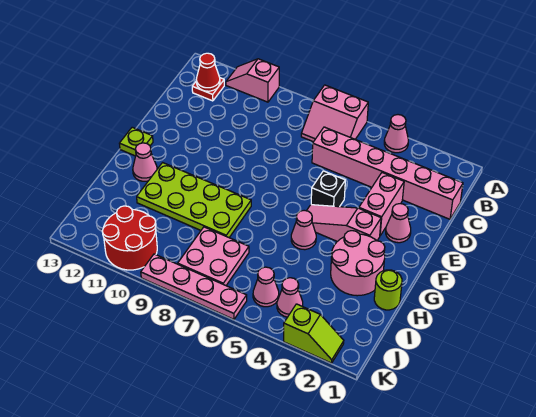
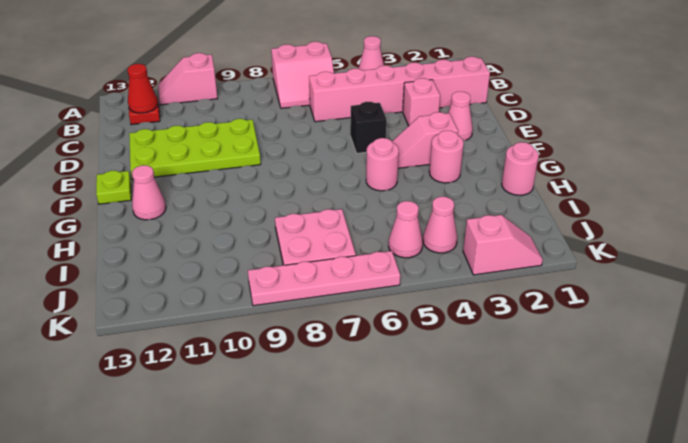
pink brick D3:E3 level 1 -> pink brick D3 level 1
pink slope F3:F5 level 1 top 3 -> pink slope F3:F4 level 1 top 3
pink round brick G2:H3 level 1 -> pink round brick G3 level 1
pink cone G5 level 1 -> pink round brick G5 level 1
lime plate G8:H11 level 1 -> lime plate D9:E12 level 1
lime round brick H1 level 1 -> pink round brick H1 level 1
red round brick J10:K11 level 1 -> none
lime slope K2:K3 level 1 top 3 -> pink slope K2:K3 level 1 top 3

